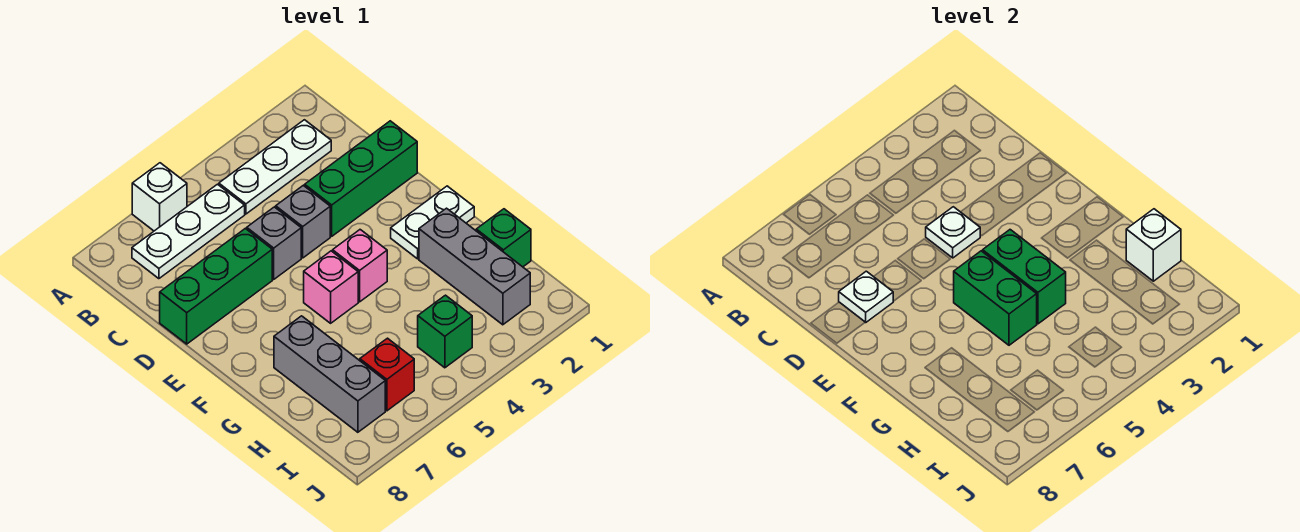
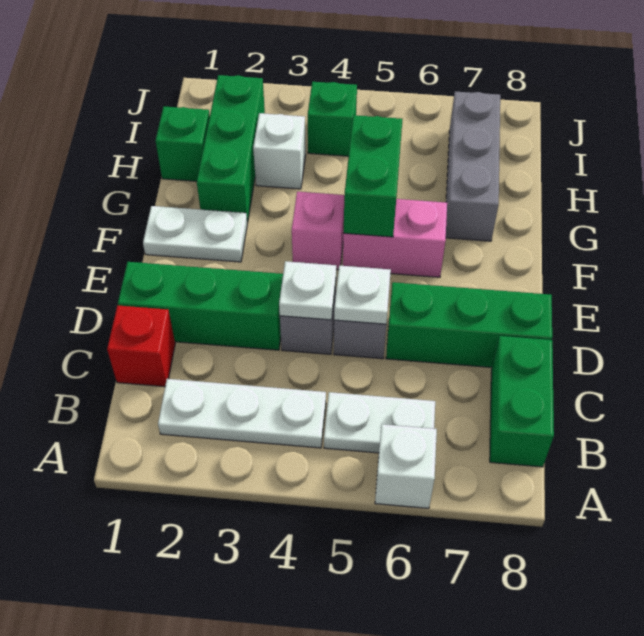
white plate B5:B7 level 1 -> white plate B5:B6 level 1
white plate D7 level 2 -> white plate D5 level 2
green brick F4:G4 level 2 -> green brick B8:C8 level 1
pink brick F5 level 1 -> pink brick F5:F6 level 1
grey brick G2:I2 level 1 -> green brick G2:I2 level 1
white brick H1 level 2 -> white brick H3 level 1
red brick I6 level 1 -> red brick C1 level 1

